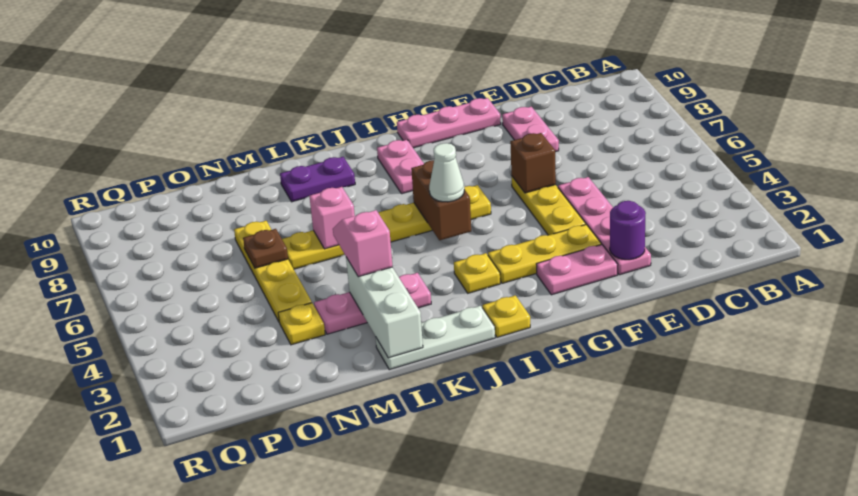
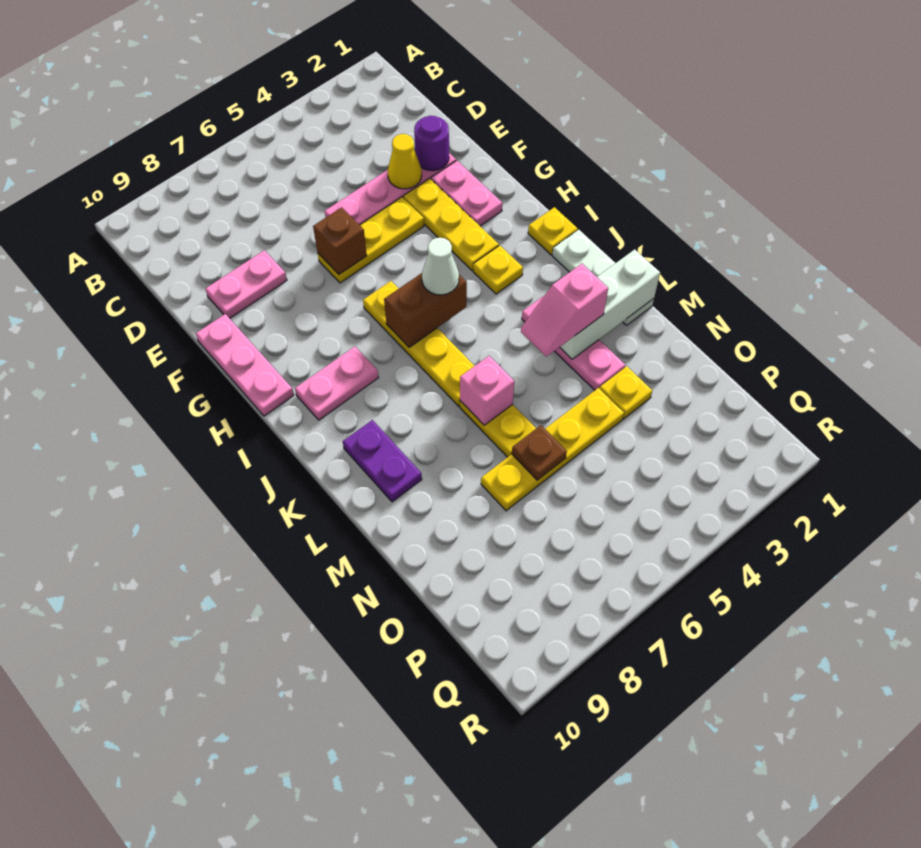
none -> yellow cone E3 level 2

